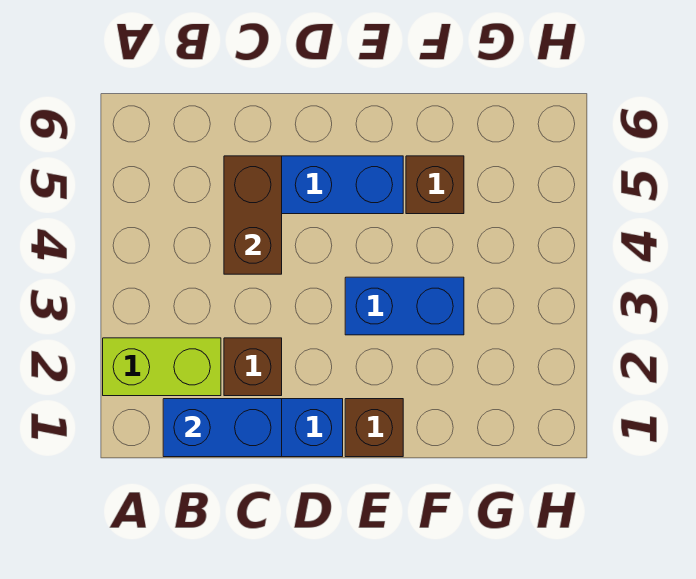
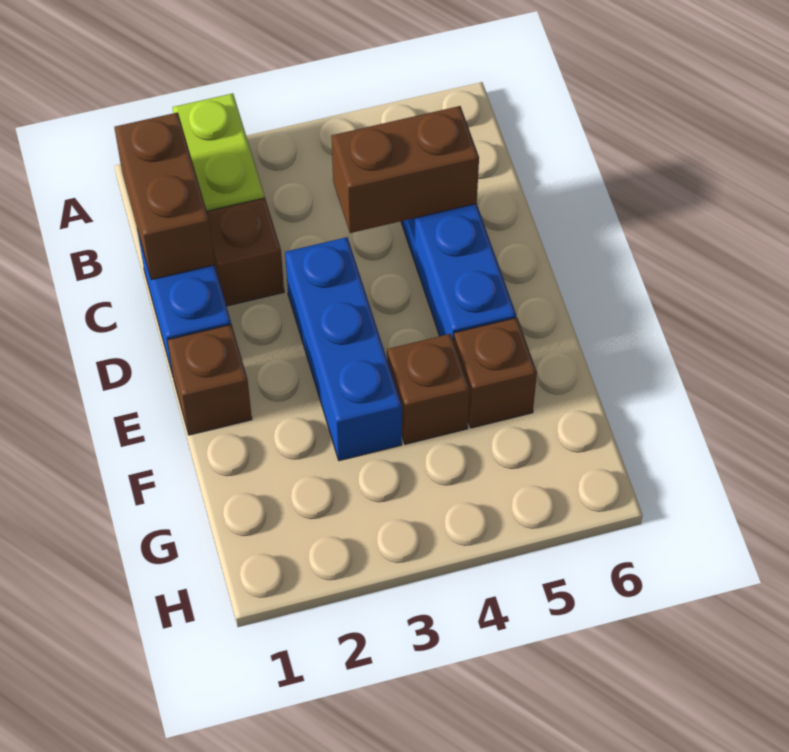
blue brick B1:C1 level 2 -> brown brick B1:C1 level 2
blue brick E3:F3 level 1 -> blue brick D3:F3 level 1
none -> brown brick F4 level 1

